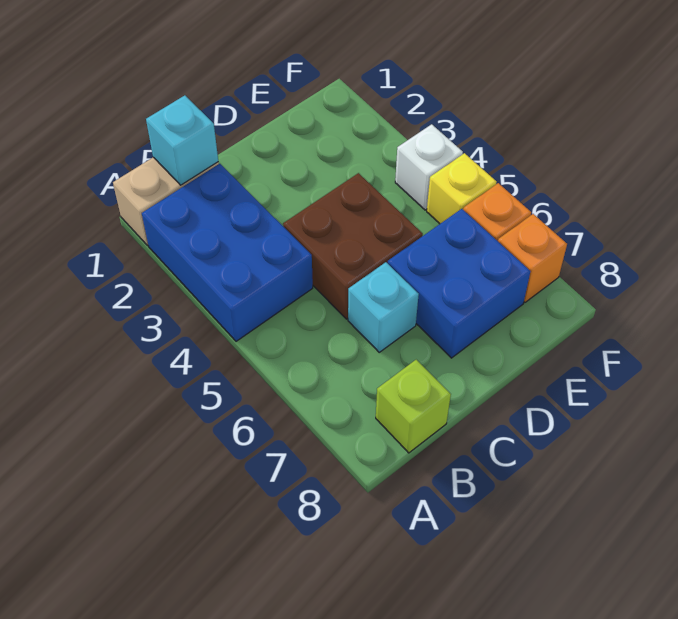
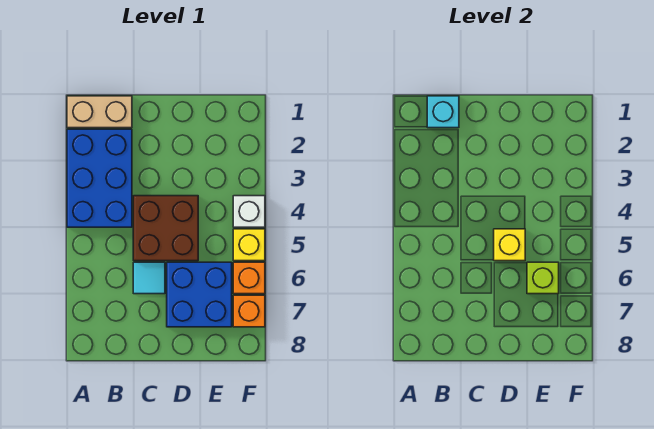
lime brick B8 level 1 -> lime brick E6 level 2
cyan brick C6 level 1 -> cyan tile C6 level 1
none -> yellow brick D5 level 2

